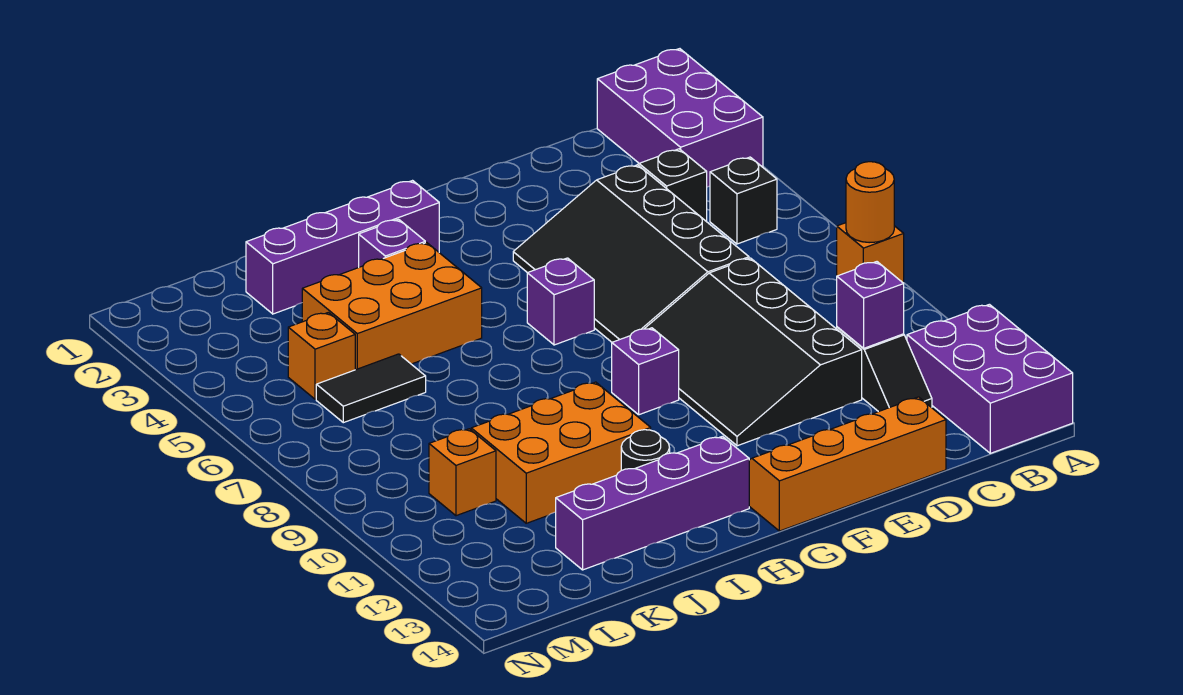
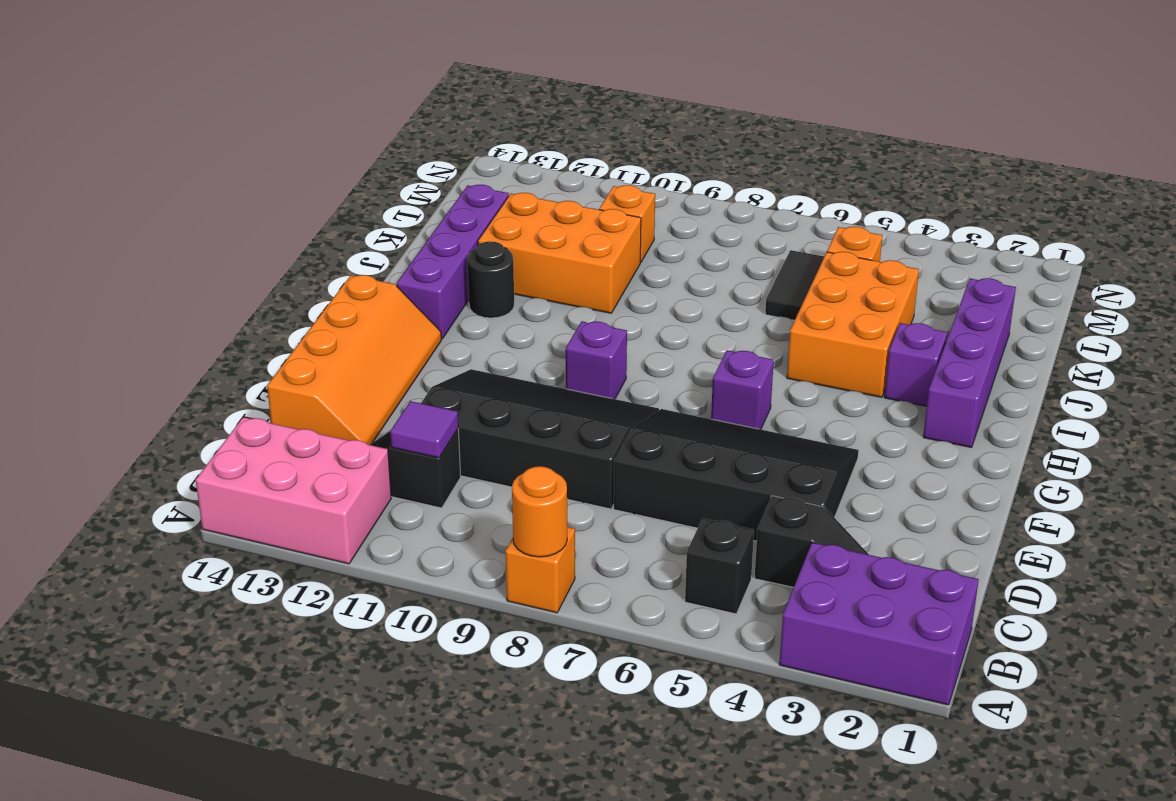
purple brick A12:B14 level 1 -> pink brick A12:B14 level 1
purple brick C11 level 2 -> purple tile C11 level 2
orange brick I10:K11 level 1 -> orange brick J10:K12 level 1

